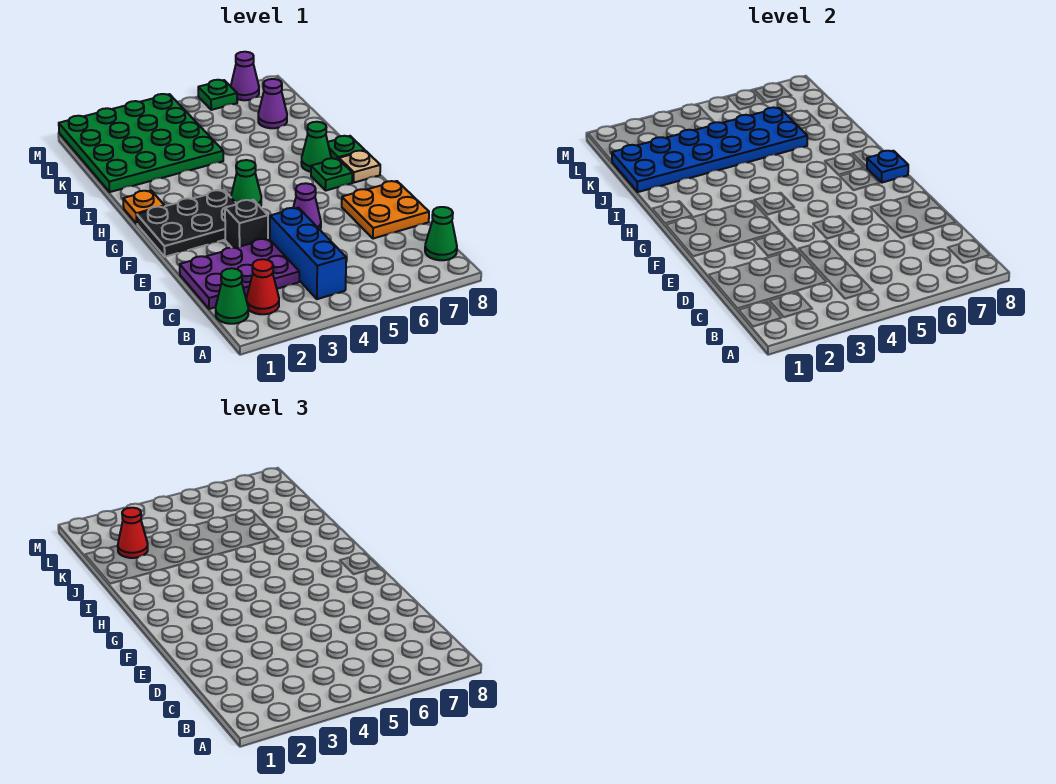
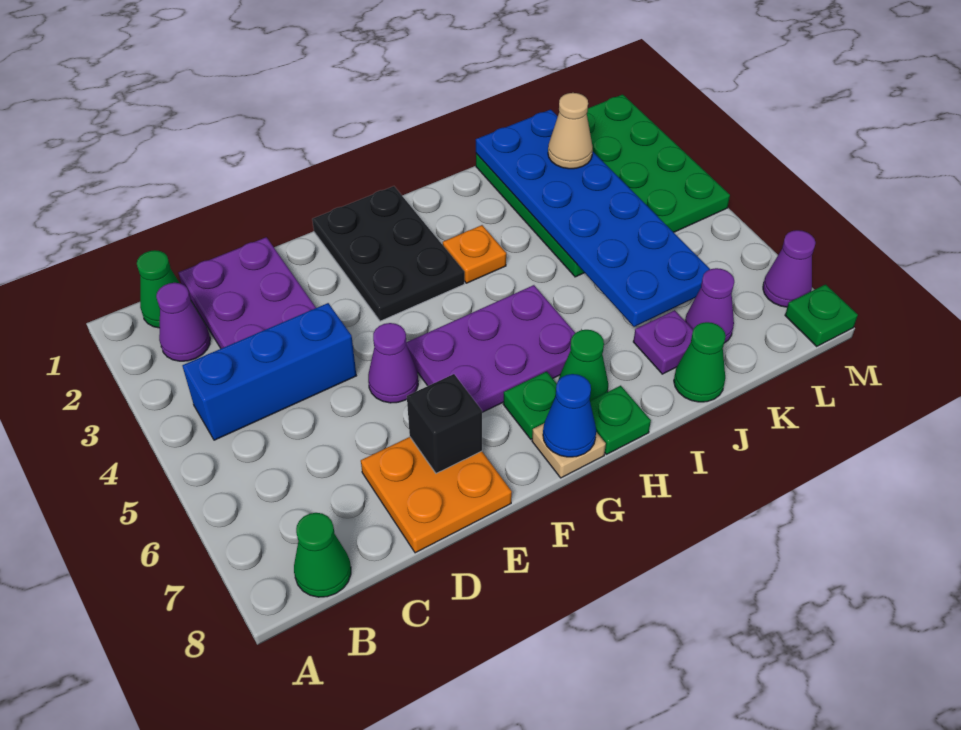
red cone B2 level 1 -> purple cone B2 level 1
black brick E3 level 1 -> black brick E7 level 2
none -> purple plate F5:H6 level 1
green cone G4 level 1 -> green cone J8 level 1
blue plate G8 level 2 -> blue cone G8 level 2
orange plate H1 level 1 -> orange plate H3 level 1
none -> purple plate J7 level 1
red cone K2 level 3 -> tan cone K2 level 3
green plate M6 level 1 -> green plate M8 level 1

